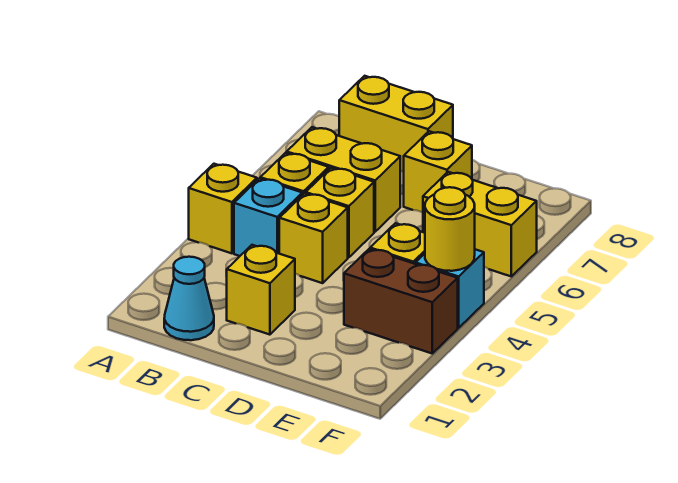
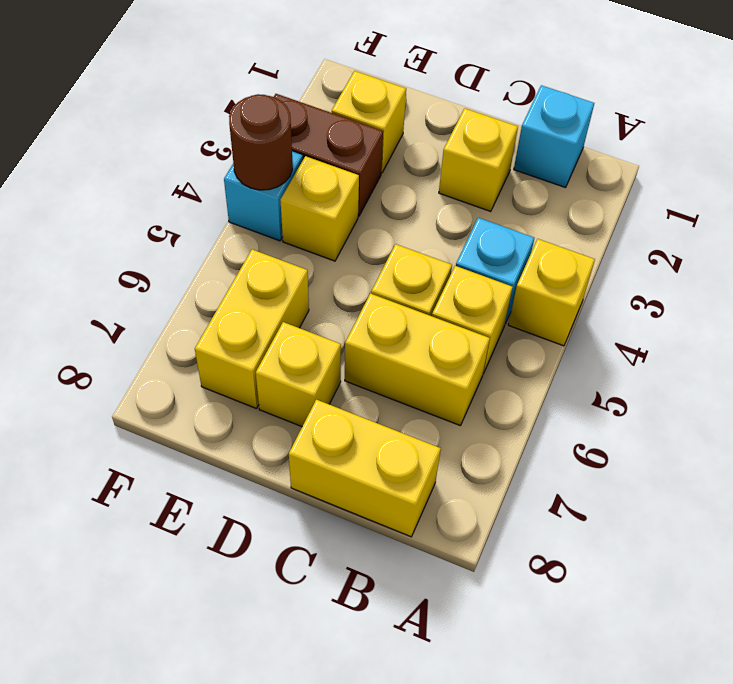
cyan cone B1 level 1 -> cyan brick B1 level 1
yellow brick C4 level 1 -> yellow brick E2 level 1
yellow brick E6:F6 level 1 -> yellow brick E6:E7 level 1
yellow round brick F4 level 2 -> brown round brick F4 level 2

